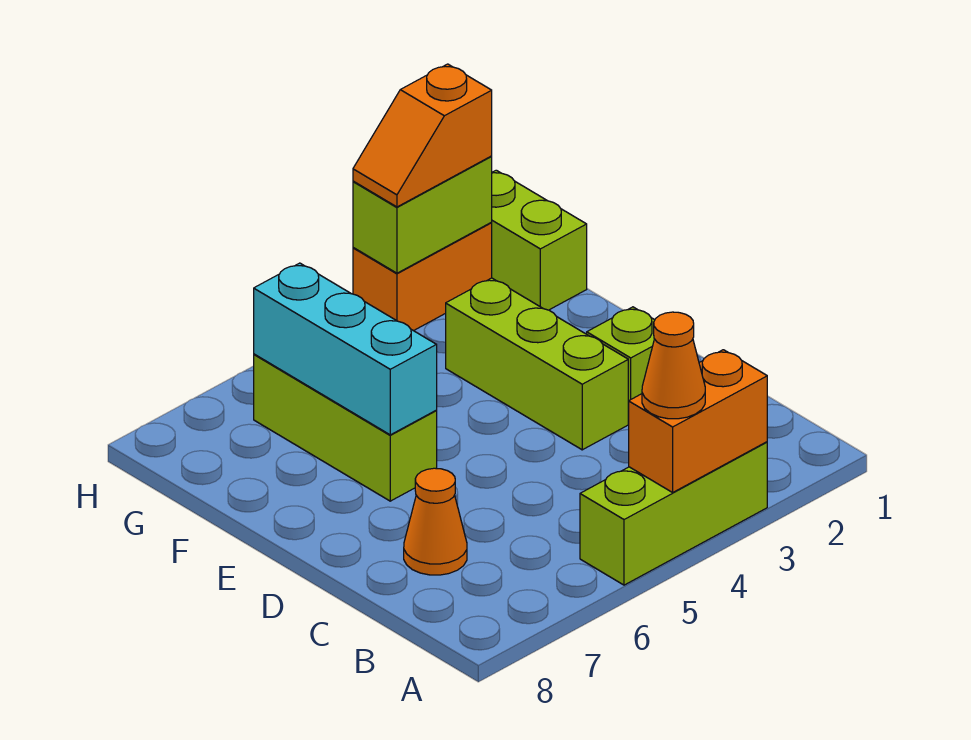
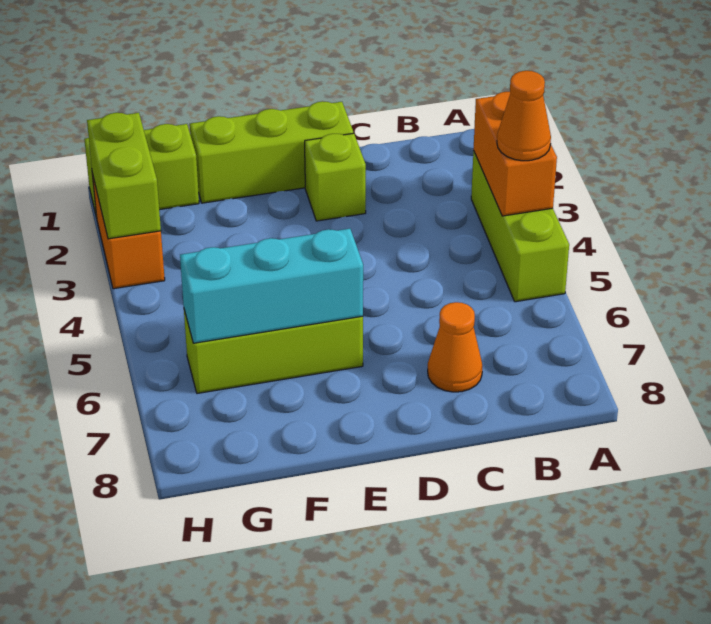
lime brick D3:F3 level 1 -> lime brick D1:F1 level 1
orange slope H2:H3 level 3 top 2 -> none

